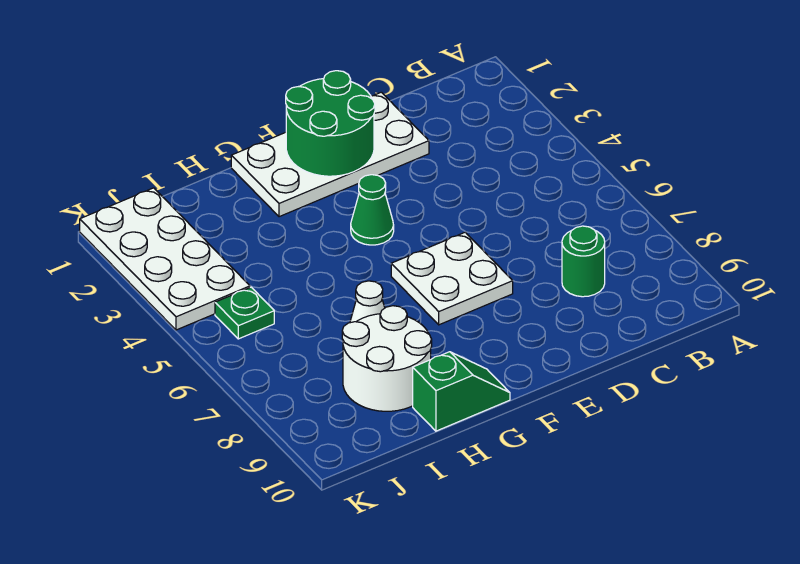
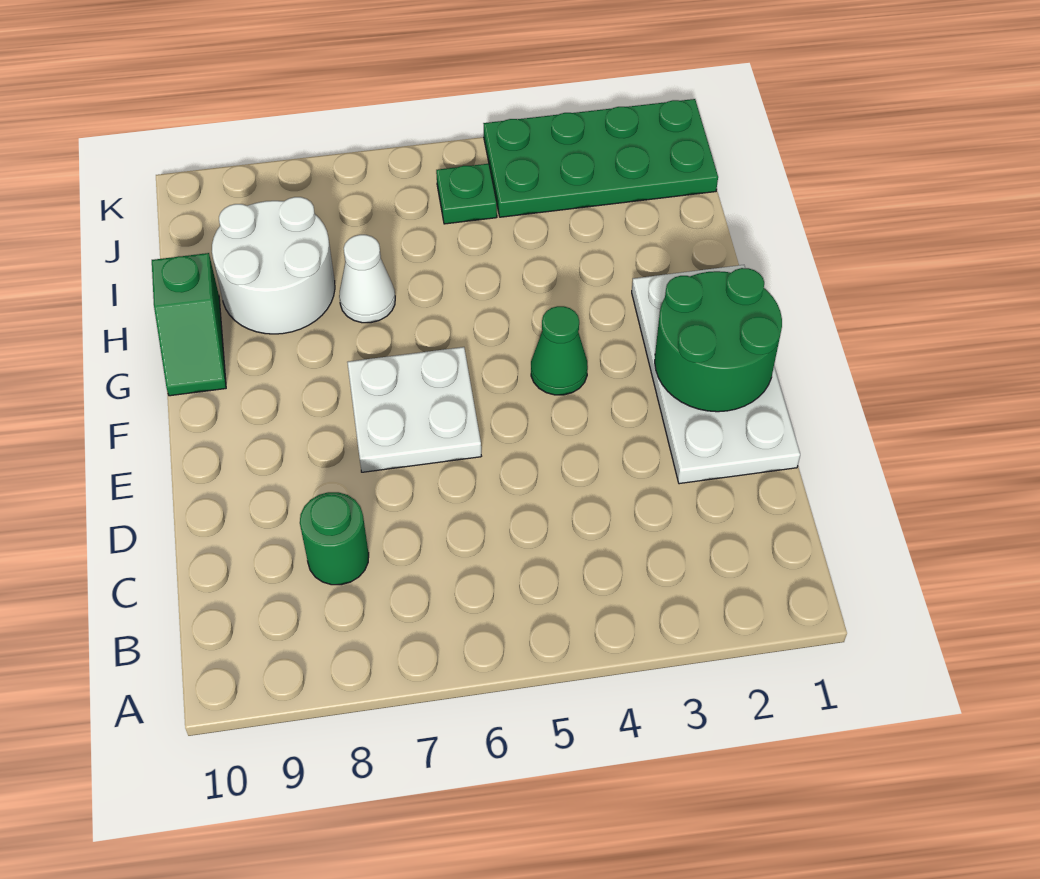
white plate J1:K4 level 1 -> green plate J1:K4 level 1

